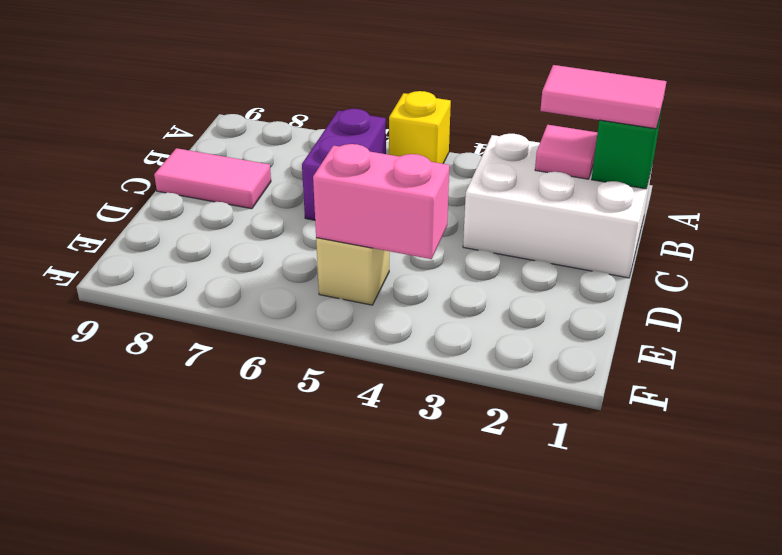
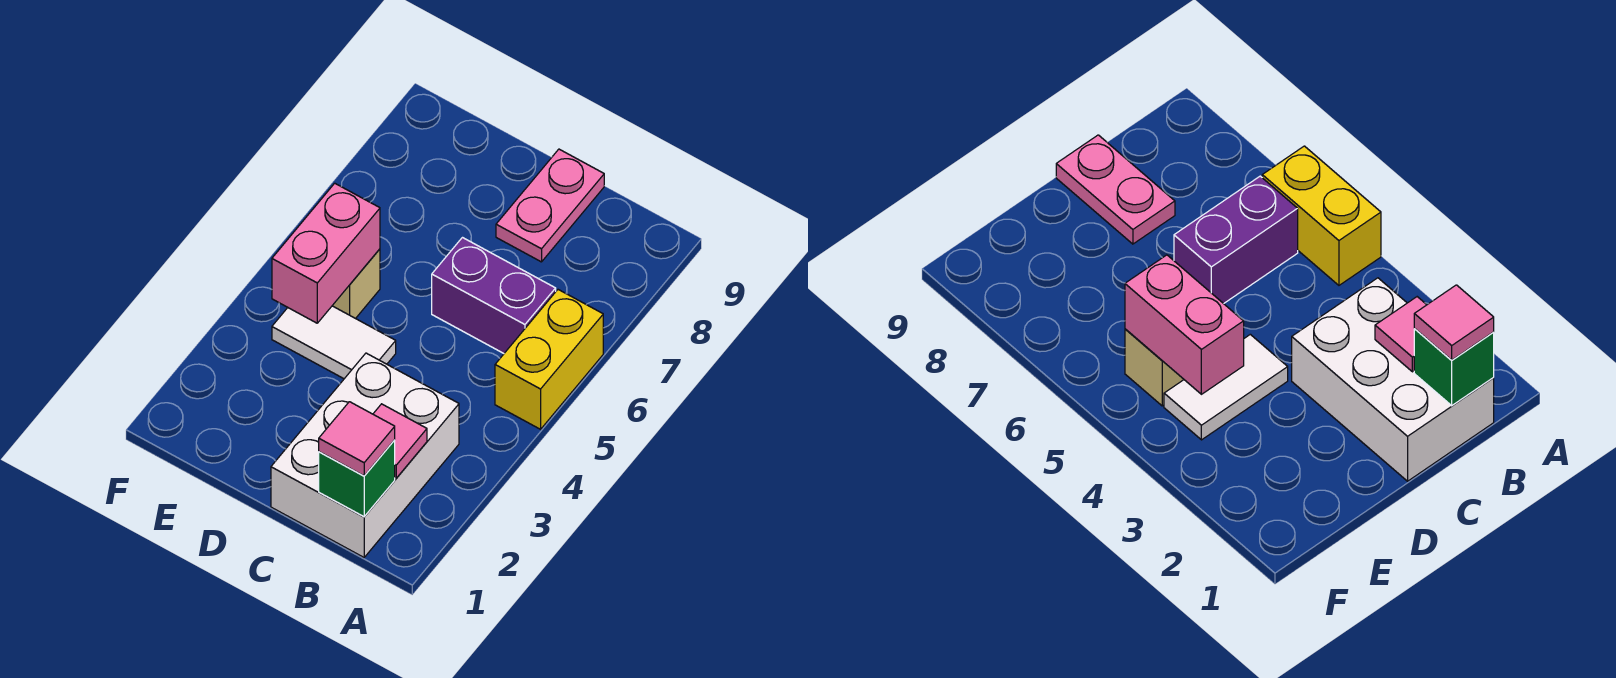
yellow brick A5 level 1 -> yellow brick A5:A6 level 1
pink tile B1:B2 level 3 -> pink tile B1 level 3
pink tile C8:C9 level 1 -> pink plate C8:C9 level 1
none -> white tile D4:E4 level 1

